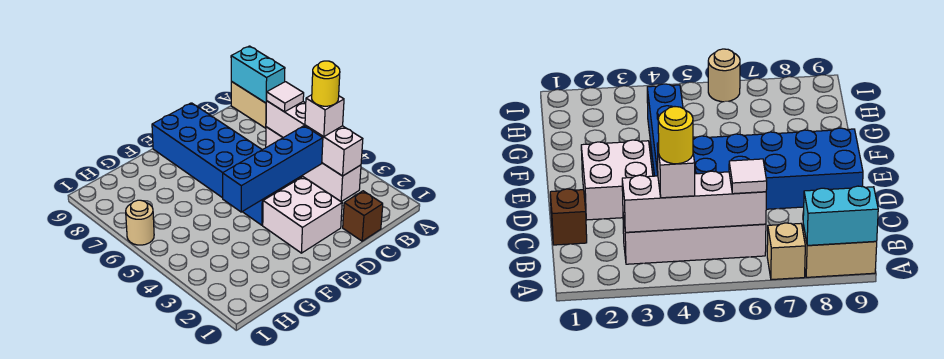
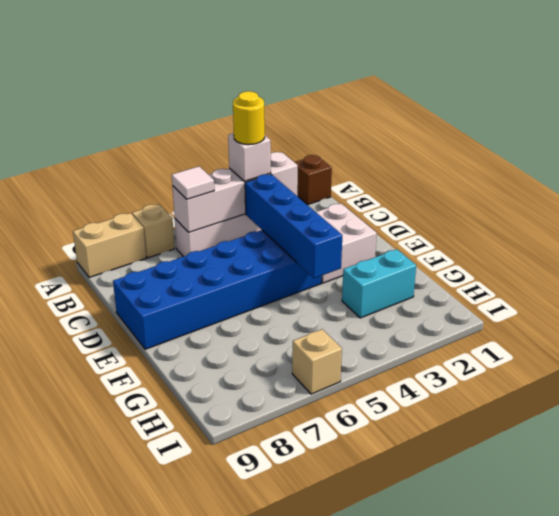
cyan brick A8:A9 level 2 -> cyan brick G2:G3 level 1
brown brick C1 level 1 -> brown brick A1 level 1
tan round brick I6 level 1 -> tan brick I6 level 1

